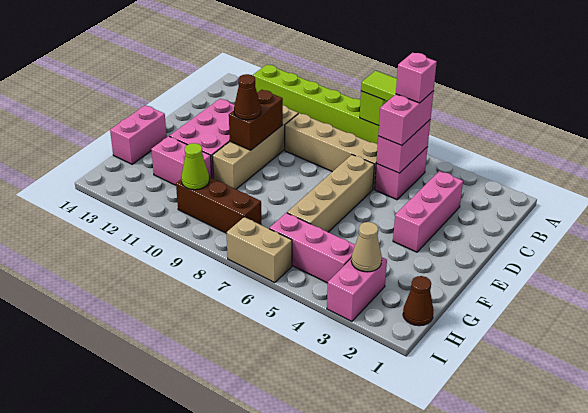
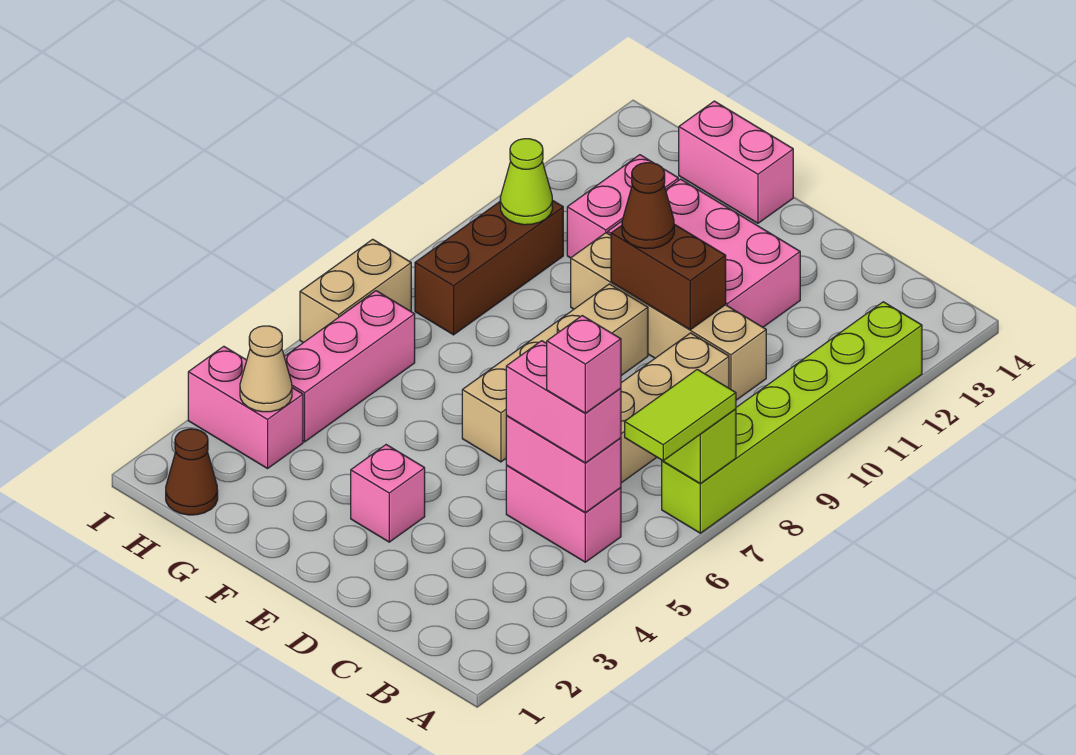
pink brick C3:E3 level 1 -> pink brick E3 level 1
tan brick D6:G6 level 1 -> tan brick E6:E9 level 1

